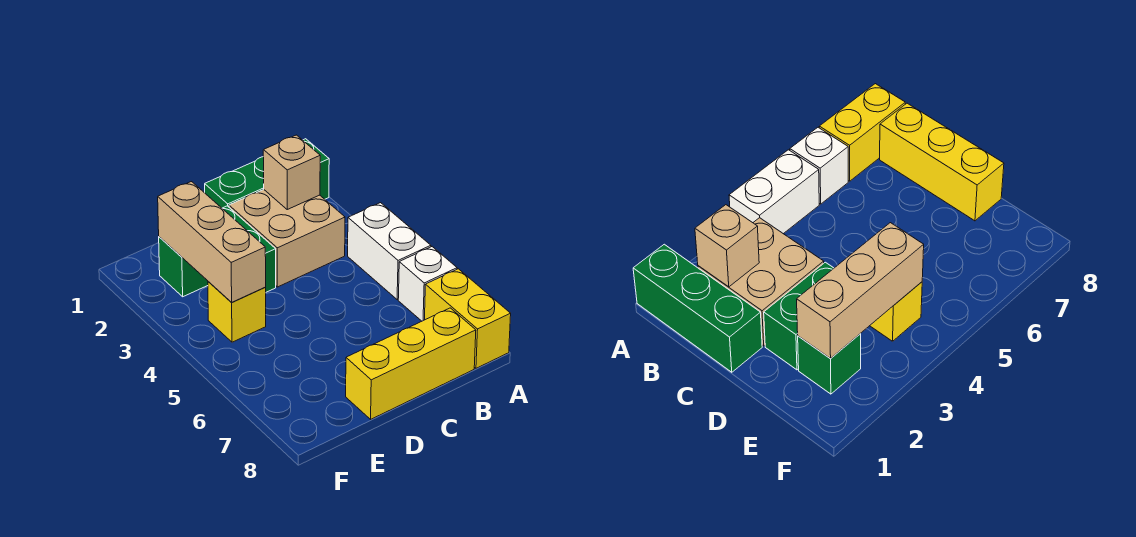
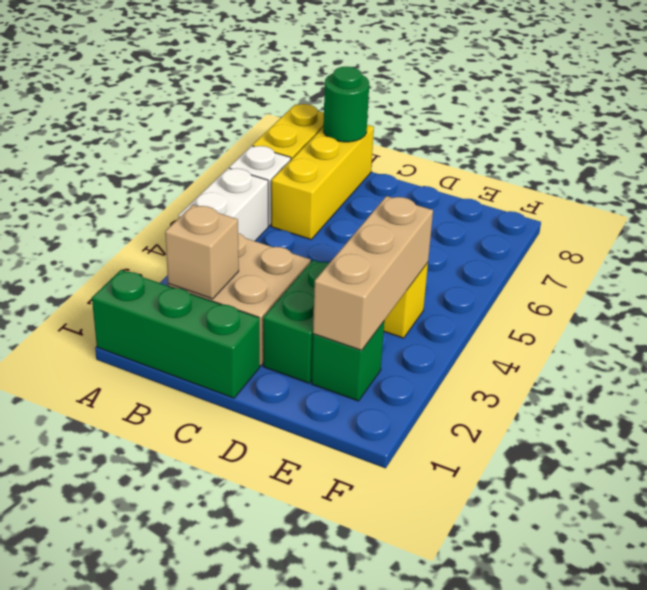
yellow brick B8:D8 level 1 -> yellow brick B6:B8 level 1
none -> green round brick B8 level 2

